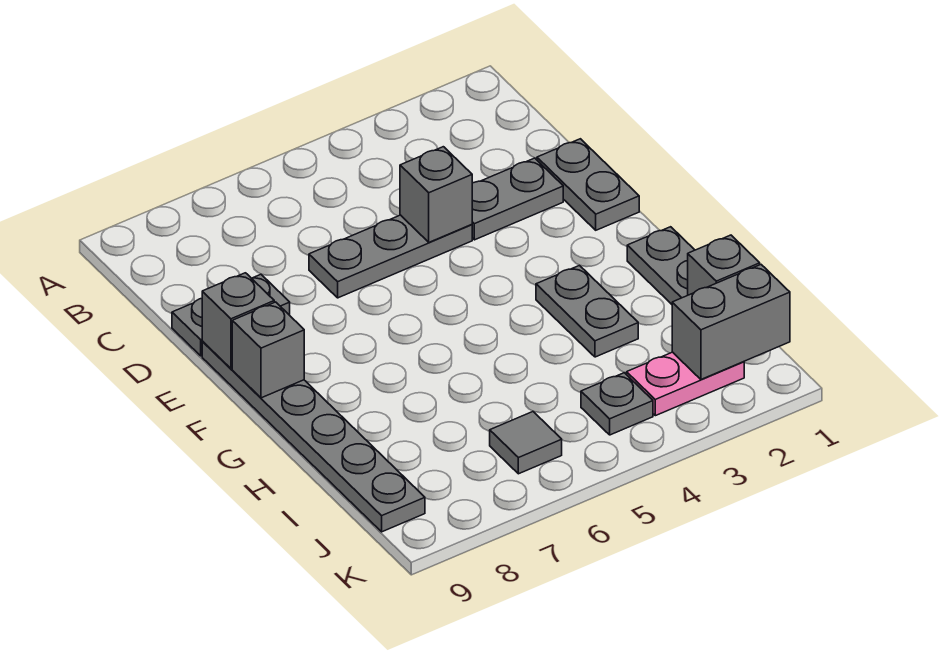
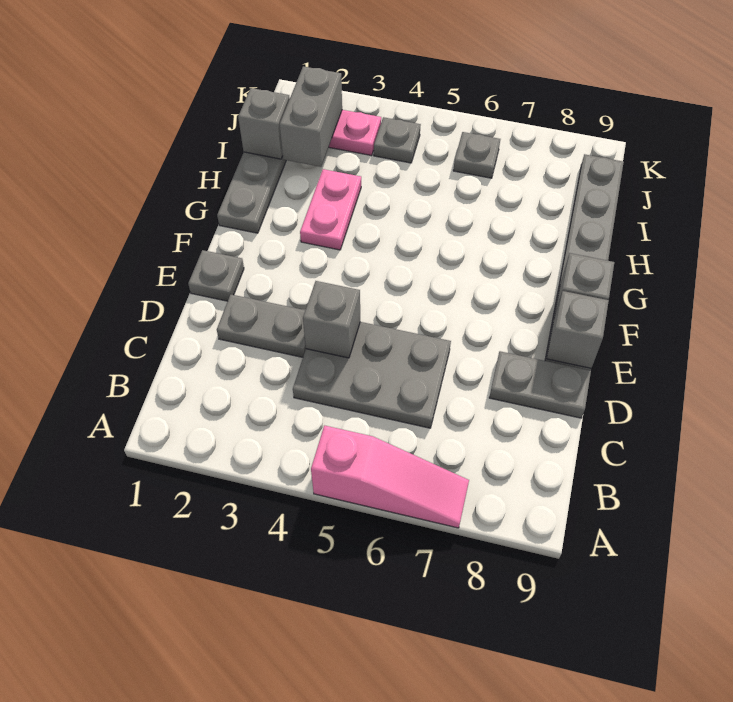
none -> pink slope A5:A7 level 1 top 5
grey plate D1:E1 level 1 -> grey plate E1 level 1
grey plate D4:D6 level 1 -> grey plate C4:D6 level 1
grey plate G3:H3 level 1 -> pink plate G3:H3 level 1
grey brick J1:J2 level 2 -> grey brick I2:J2 level 2
grey tile J6 level 1 -> grey plate J6 level 1

